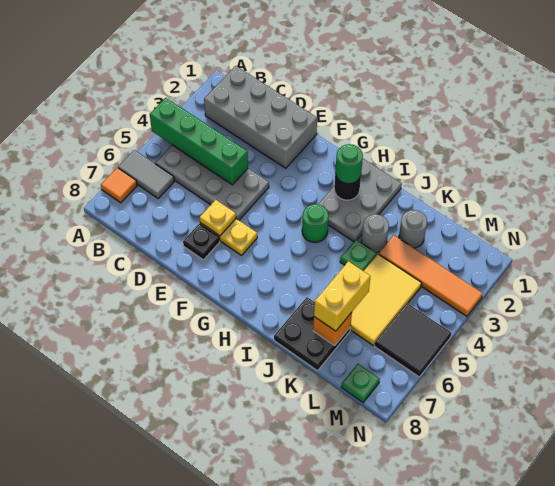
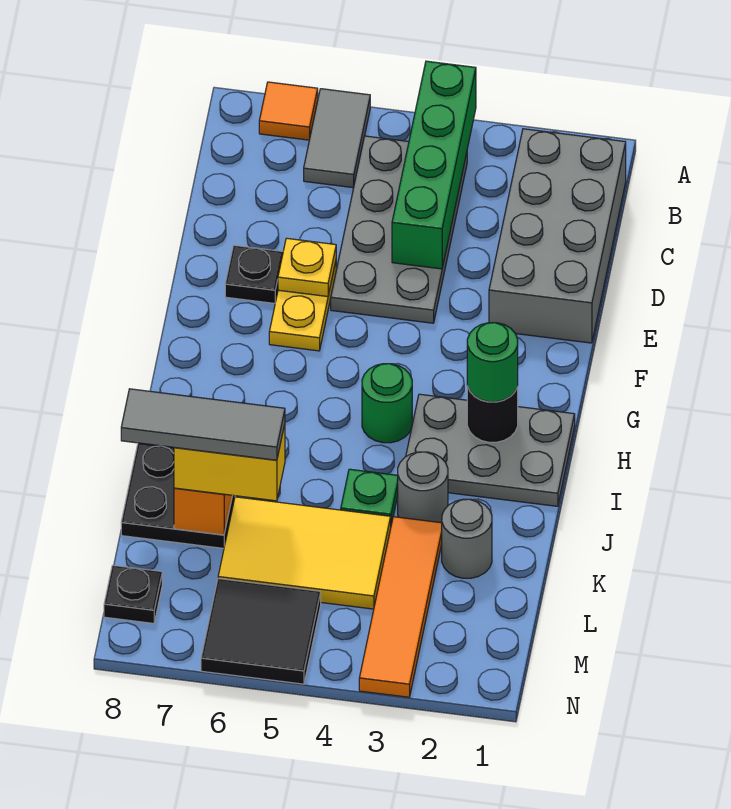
none -> grey tile K6:K8 level 4
green plate M8 level 1 -> black plate M8 level 1

